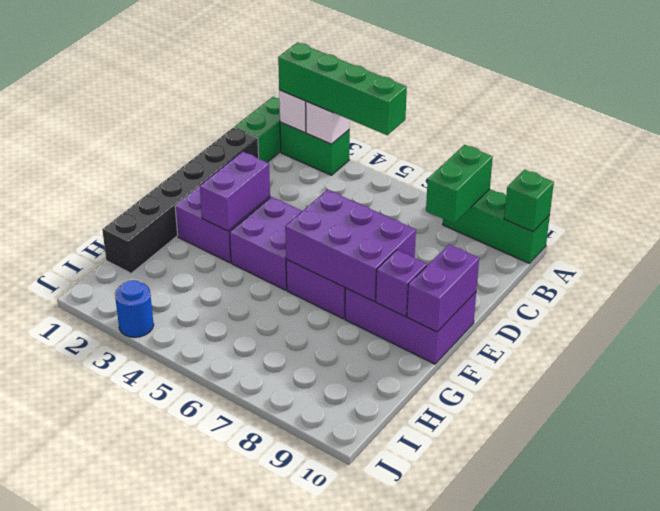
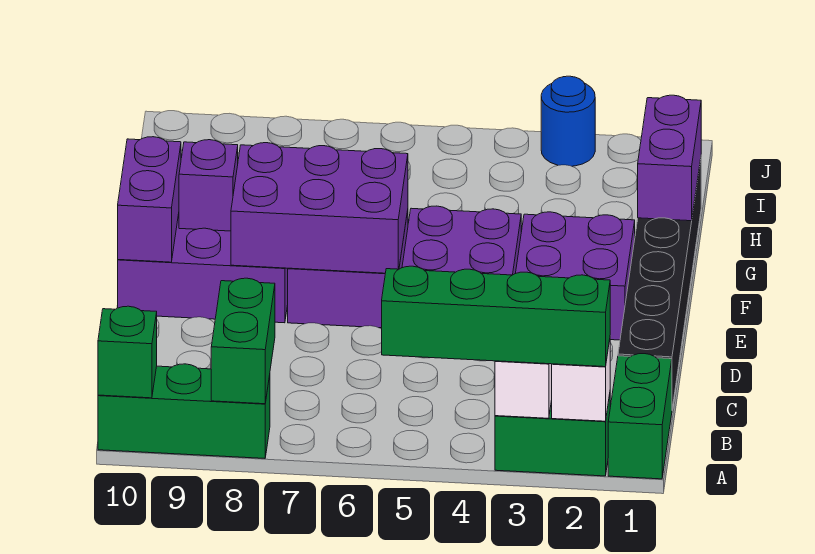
purple brick E3:F3 level 2 -> purple brick G1:H1 level 2

